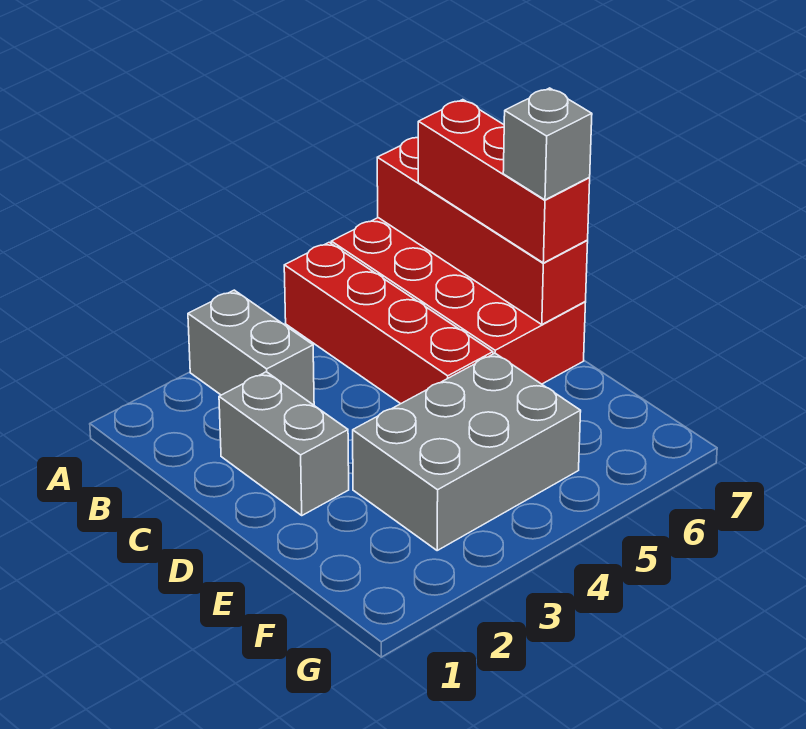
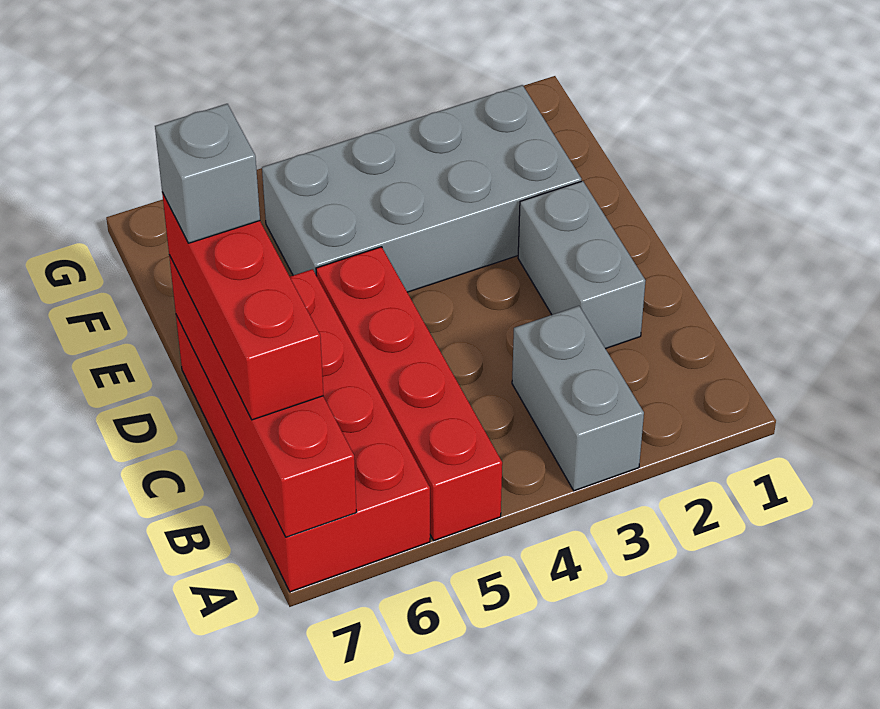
grey brick E3:F5 level 1 -> grey brick E2:F5 level 1

